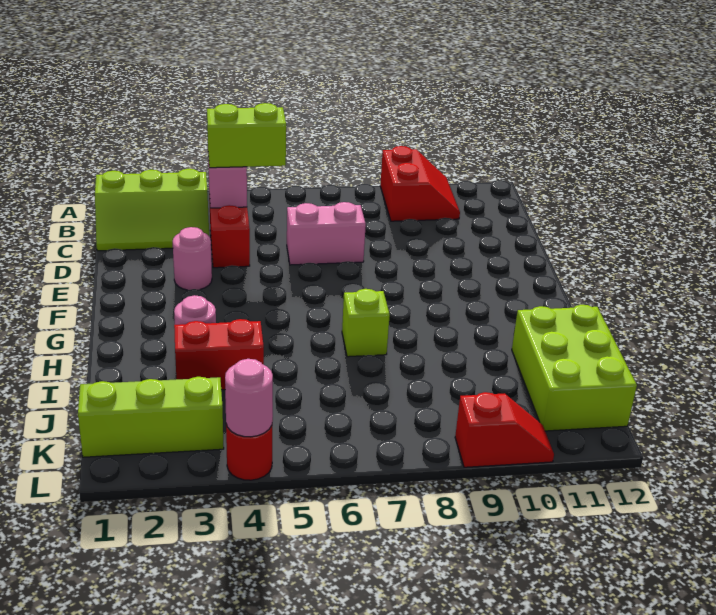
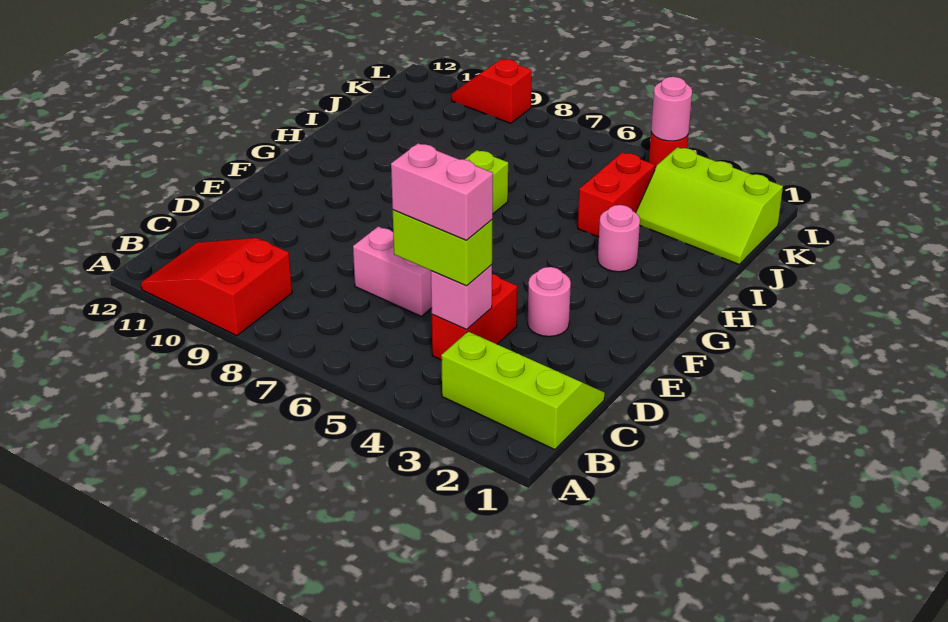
red slope A9:B10 level 1 top 9 -> red slope A9:B11 level 1 top 9
none -> pink brick C4:C5 level 4
red brick I3:I4 level 1 -> red brick I4:J4 level 1
lime brick I11:K12 level 1 -> none

